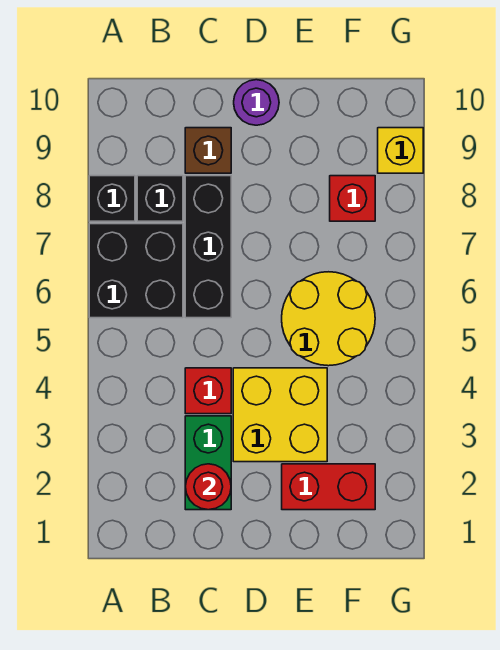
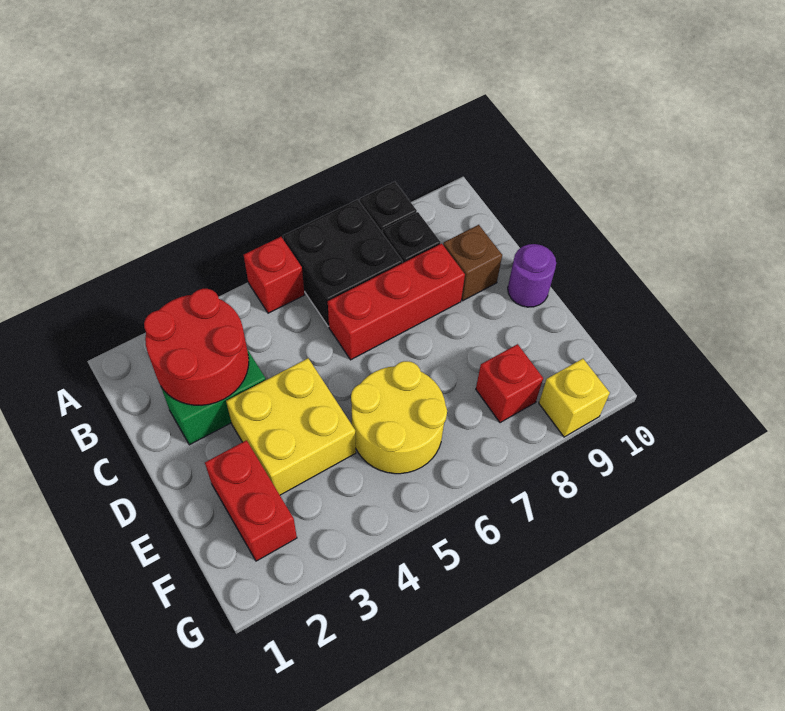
red round brick C2 level 2 -> red round brick B2:C3 level 2
red brick C4 level 1 -> red brick A5 level 1
black brick C6:C8 level 1 -> red brick C6:C8 level 1

